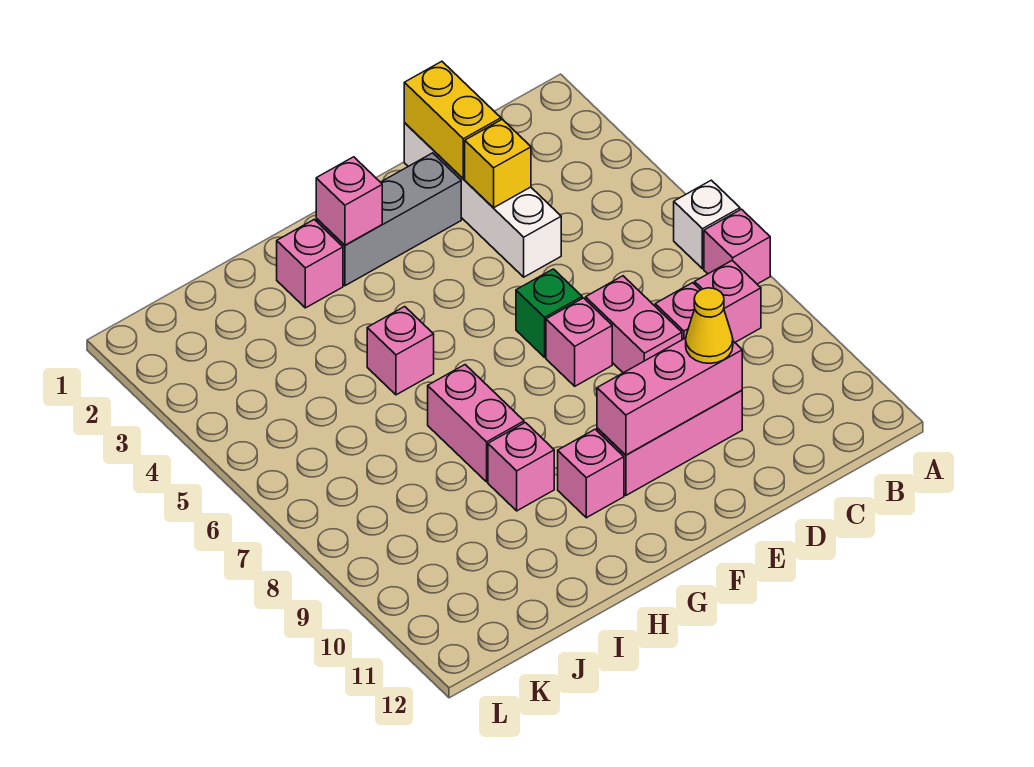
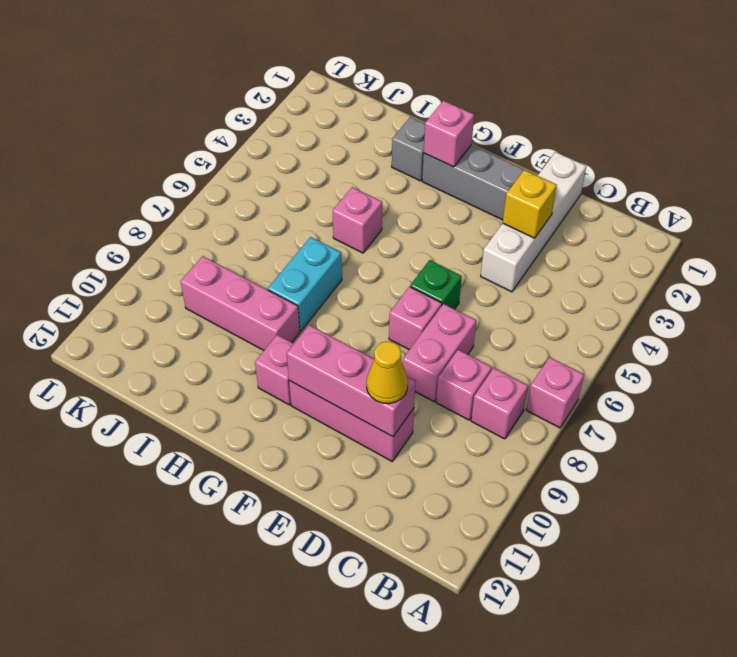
white brick A6 level 1 -> none
yellow brick D1:D2 level 2 -> none
pink brick H2 level 1 -> grey brick H2 level 1
pink brick H7:H8 level 1 -> cyan brick H7:H8 level 1
pink brick H9 level 1 -> pink brick H9:J9 level 1

